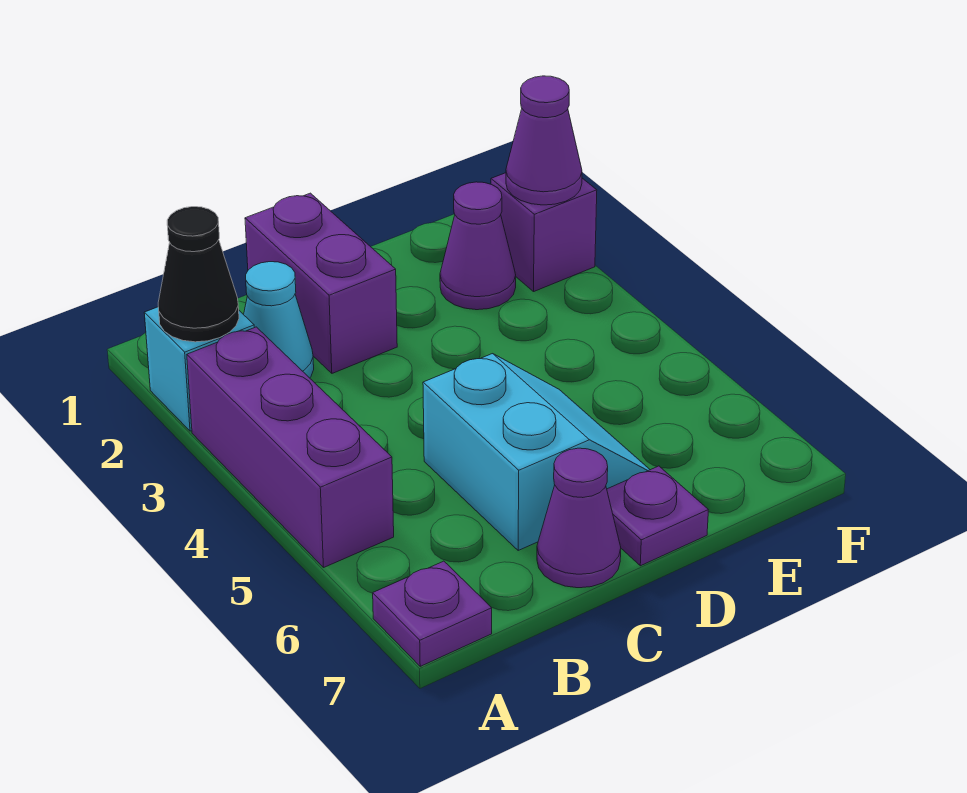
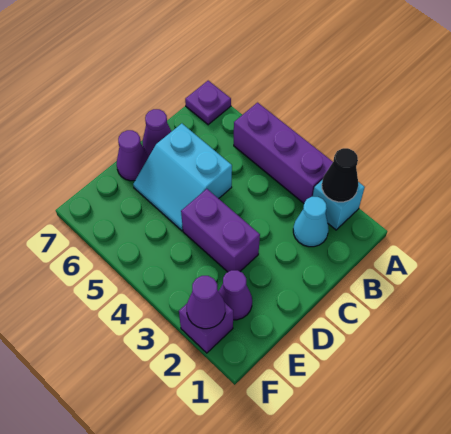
purple brick C1:C2 level 1 -> purple brick D3:D4 level 1
purple plate D7 level 1 -> purple cone D7 level 1

